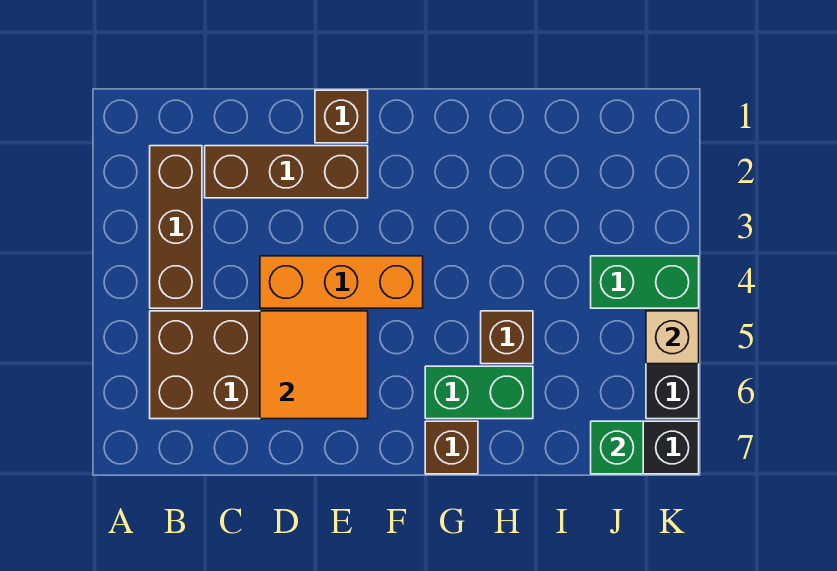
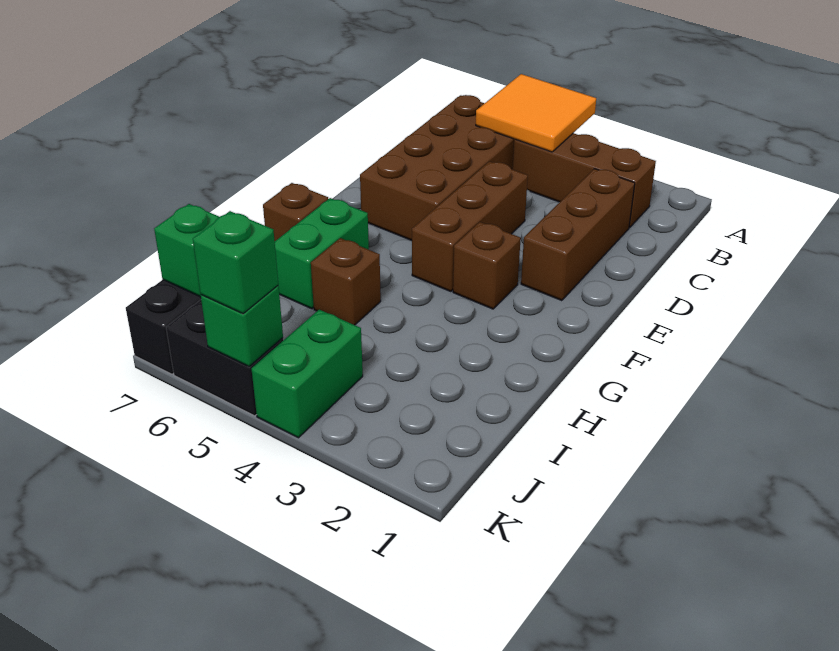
orange brick D4:F4 level 1 -> brown brick D4:F4 level 1
orange tile D5:E6 level 2 -> orange tile A4:B5 level 2
brown brick E1 level 1 -> brown brick F3 level 1
tan brick K5 level 2 -> green brick K5 level 2
none -> green brick K5 level 3

